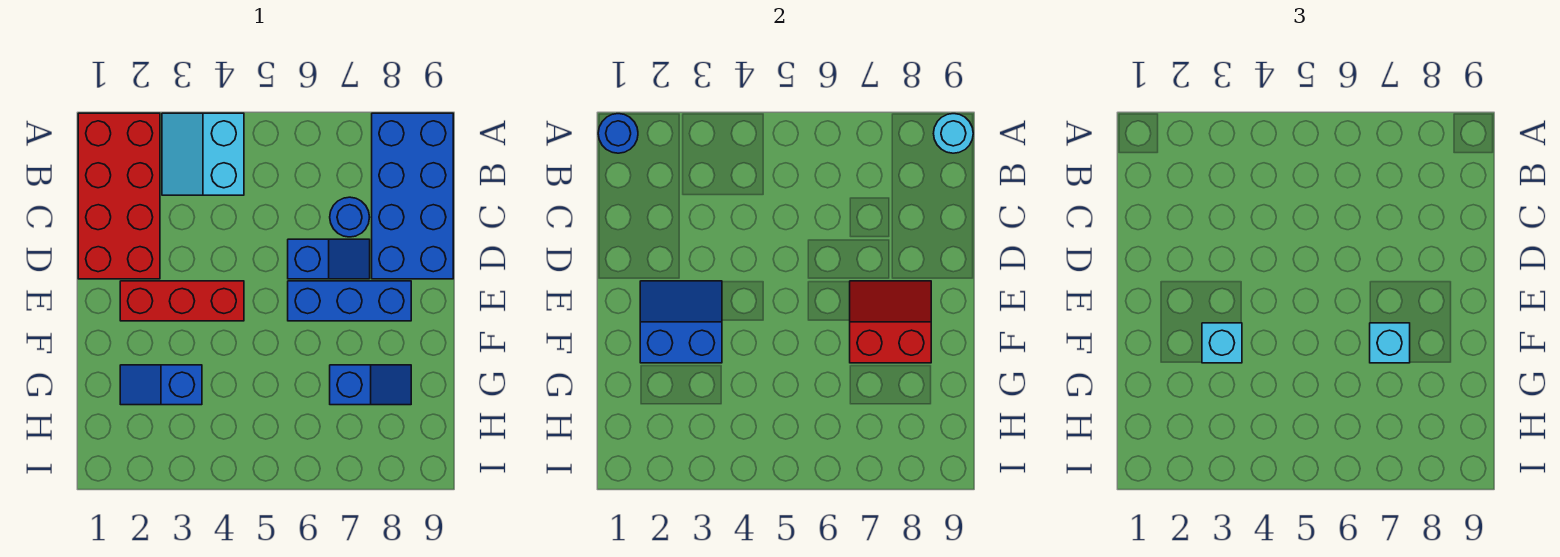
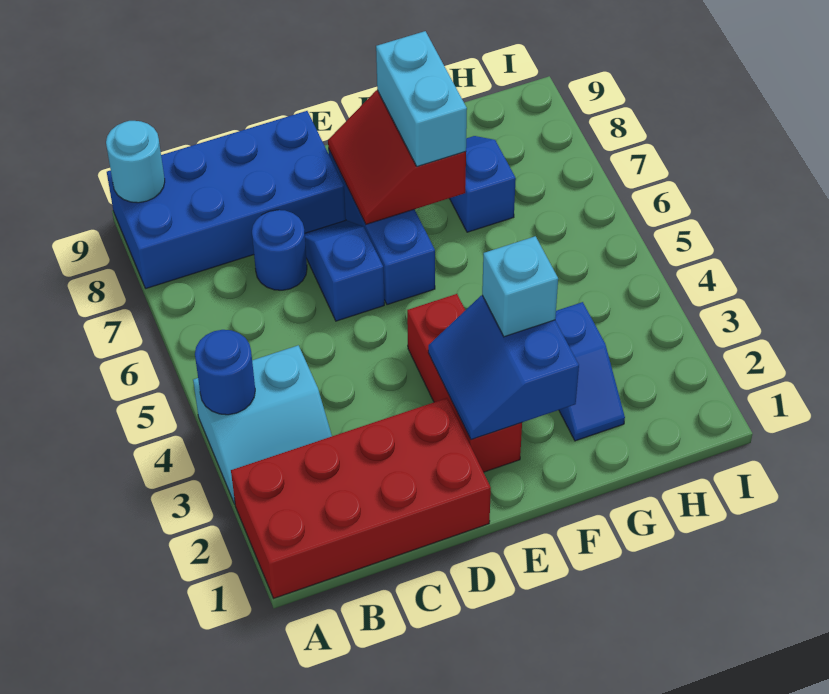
blue round brick A1 level 2 -> blue round brick A4 level 2
cyan brick F7 level 3 -> cyan brick F7:F8 level 3

